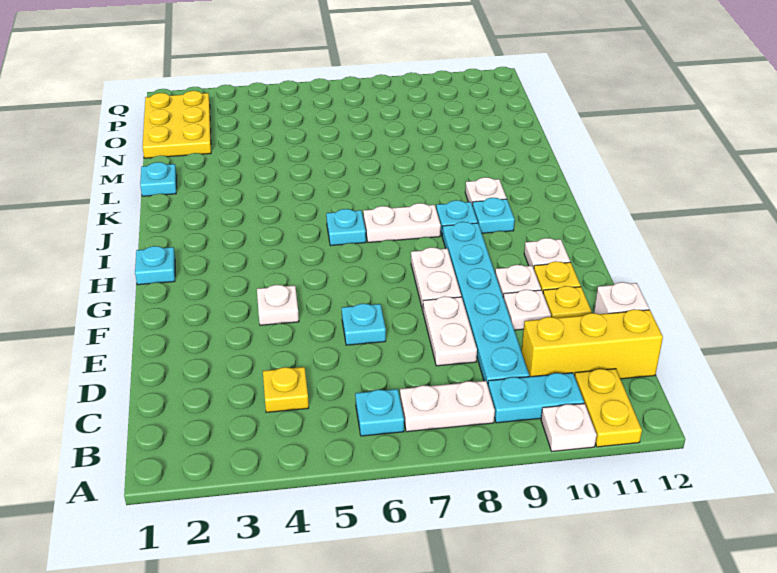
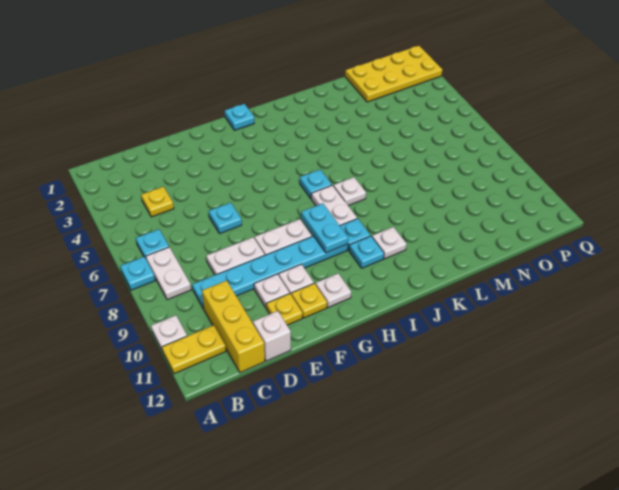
cyan plate B9:B10 level 1 -> cyan plate H8:H9 level 2
white plate F4 level 1 -> white plate J7 level 1
cyan plate L1 level 1 -> cyan plate A7 level 1
yellow plate N1:P2 level 1 -> yellow plate N1:Q2 level 1

